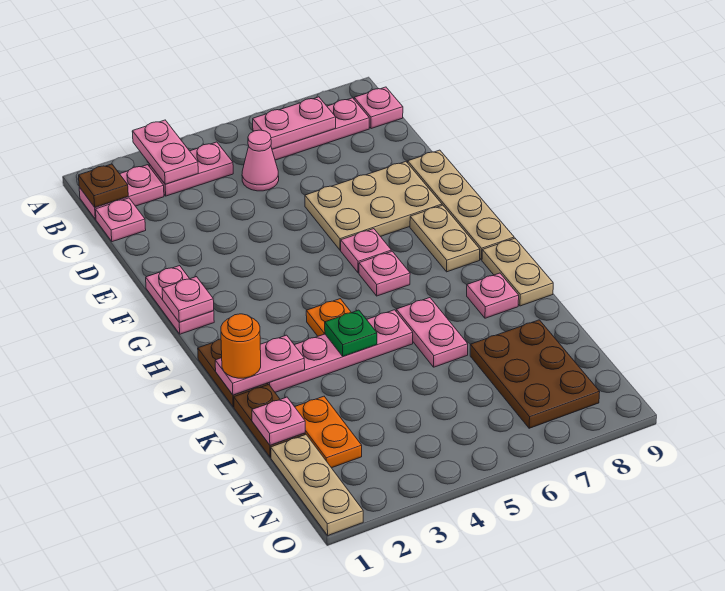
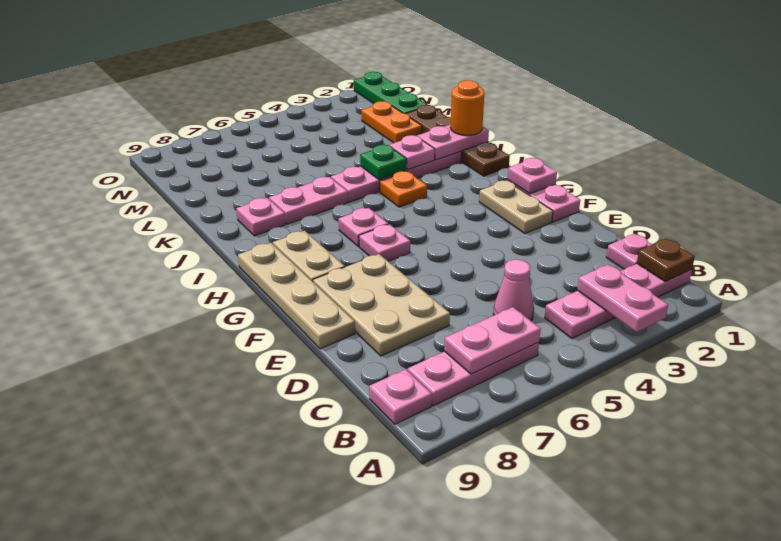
tan plate E6:F8 level 1 -> tan plate D7:F8 level 1
tan plate I9:J9 level 1 -> tan plate F2:G2 level 1
pink plate J6:K6 level 1 -> pink plate J6:J7 level 1
pink plate L1 level 2 -> pink plate J3 level 2
brown plate L7:N8 level 1 -> none
tan plate M1:O1 level 1 -> green plate M1:O1 level 1

